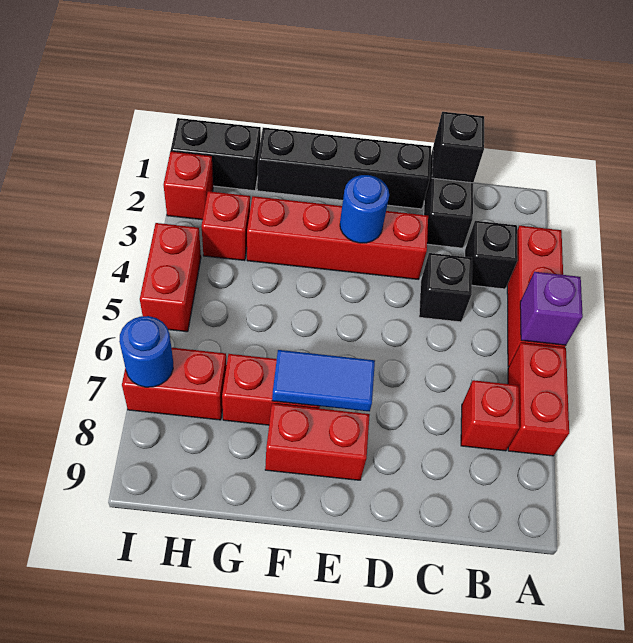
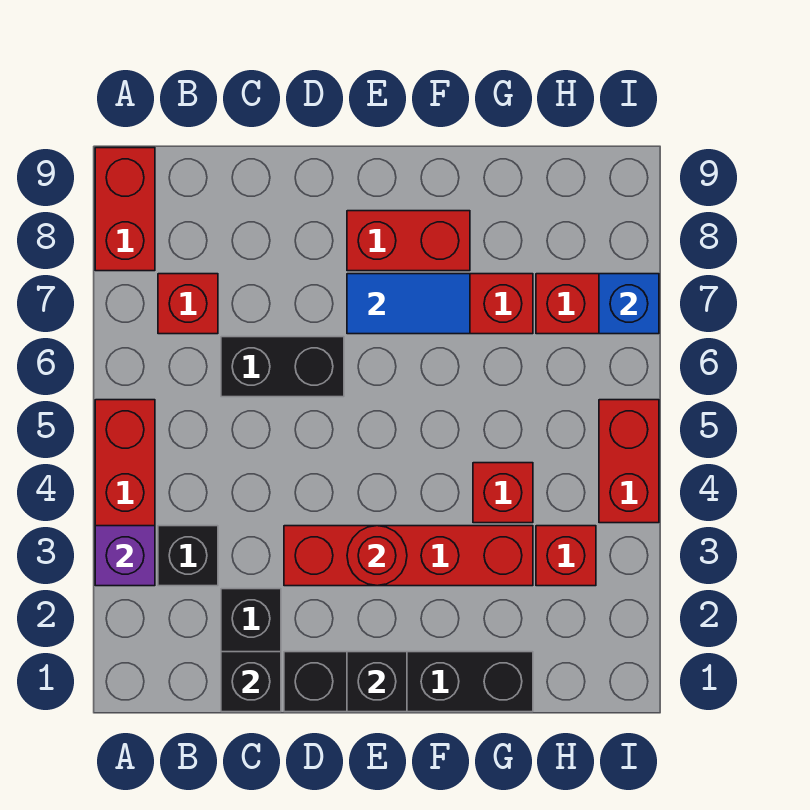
purple brick A5 level 2 -> purple brick A3 level 2
red brick A6:A7 level 1 -> red brick A8:A9 level 1
black brick C4 level 1 -> black brick E1 level 2
blue round brick E3 level 2 -> red round brick E3 level 2
black brick H1:I1 level 1 -> black brick C6:D6 level 1
red brick I2 level 1 -> red brick G4 level 1
blue round brick I7 level 2 -> blue brick I7 level 2

